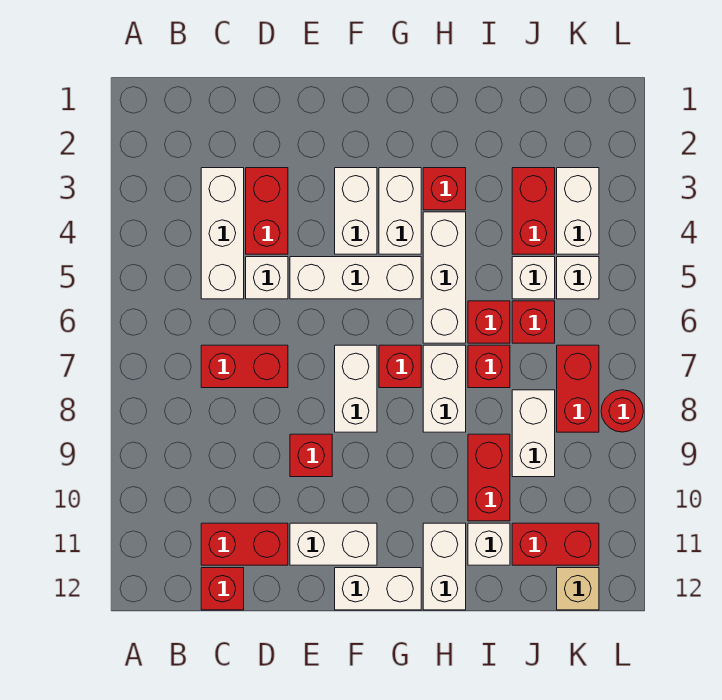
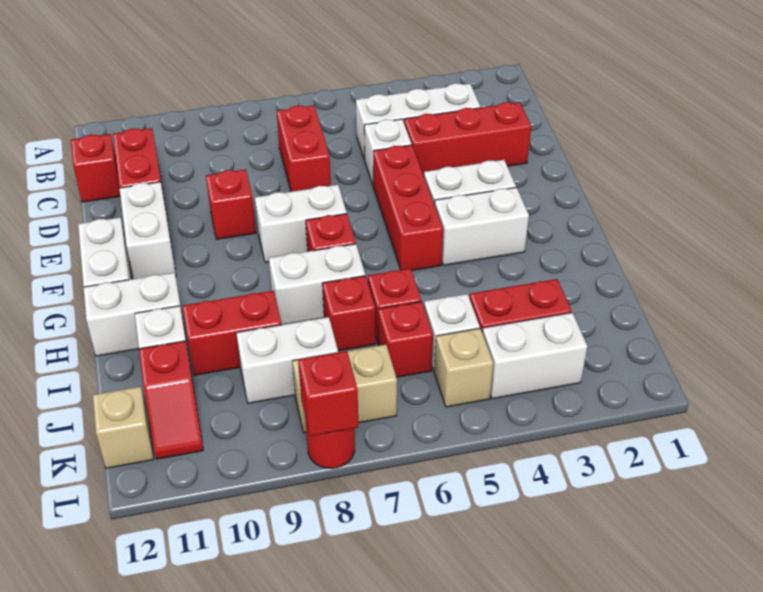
red brick D3:D4 level 1 -> red brick D2:D4 level 1
white brick E5:G5 level 1 -> red brick E5:G5 level 1
red brick H3 level 1 -> red brick L8 level 2
white brick H4:H6 level 1 -> none
red brick J11:K11 level 1 -> red slope J11:K11 level 1 top J
white brick K5 level 1 -> tan brick K5 level 1
red brick K7:K8 level 1 -> tan brick K7:K8 level 1

